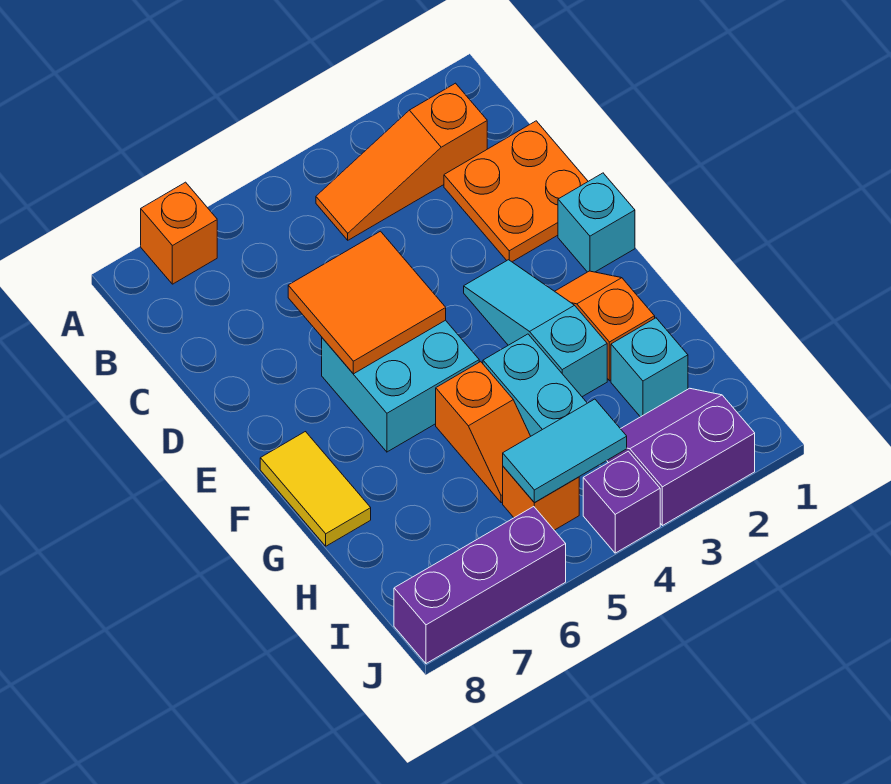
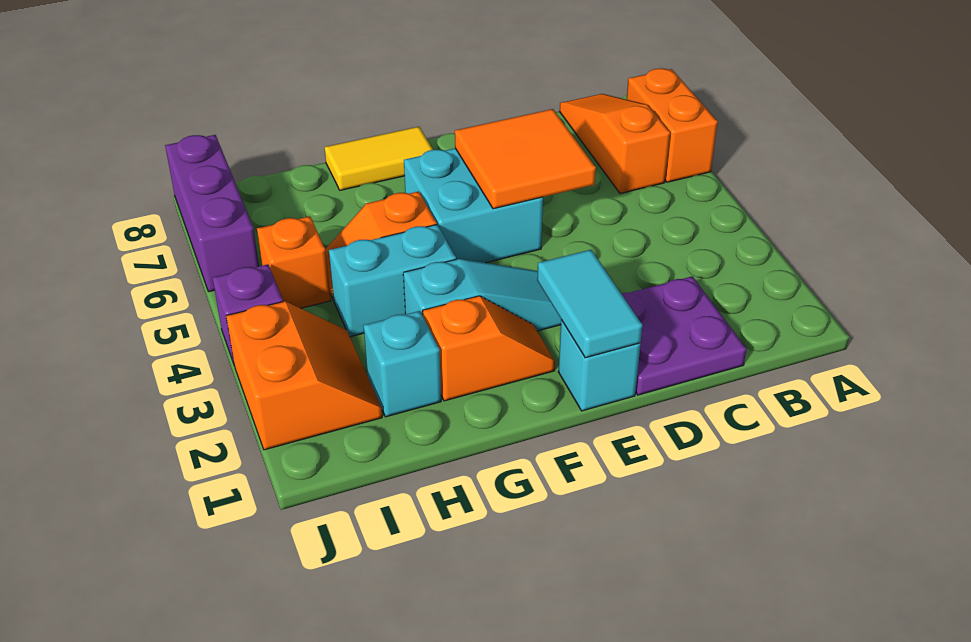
orange brick A7 level 1 -> orange brick A6:A7 level 1
orange slope B2:B4 level 1 top 2 -> orange slope B6:B8 level 1 top 6
orange plate C1:D2 level 1 -> purple plate C1:D2 level 1
purple slope I2:J3 level 1 top J -> orange slope I2:J3 level 1 top J
cyan tile I4:I5 level 2 -> cyan tile E1:E2 level 2

